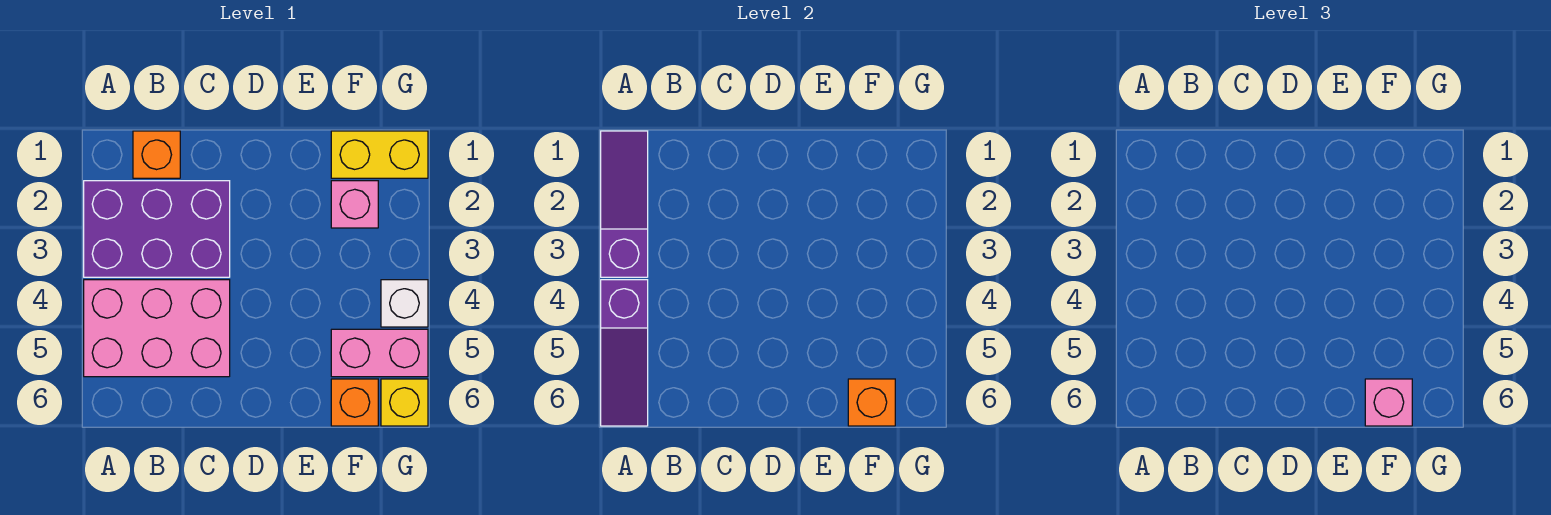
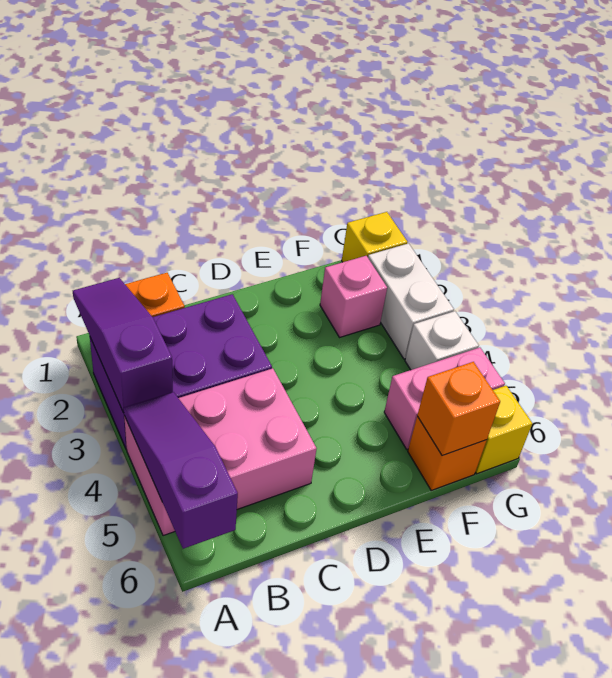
purple slope A4:A6 level 2 top 4 -> purple slope A4:A6 level 2 top 6
yellow brick F1:G1 level 1 -> yellow brick G1 level 1
pink brick F6 level 3 -> none
none -> white brick G2:G3 level 1

